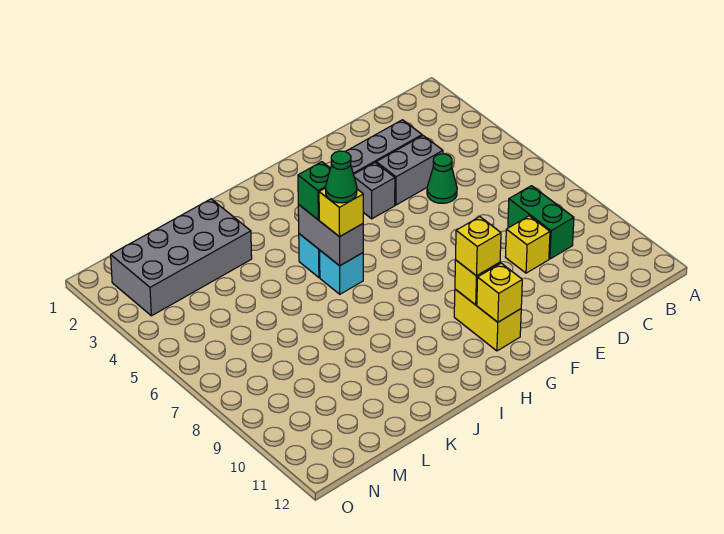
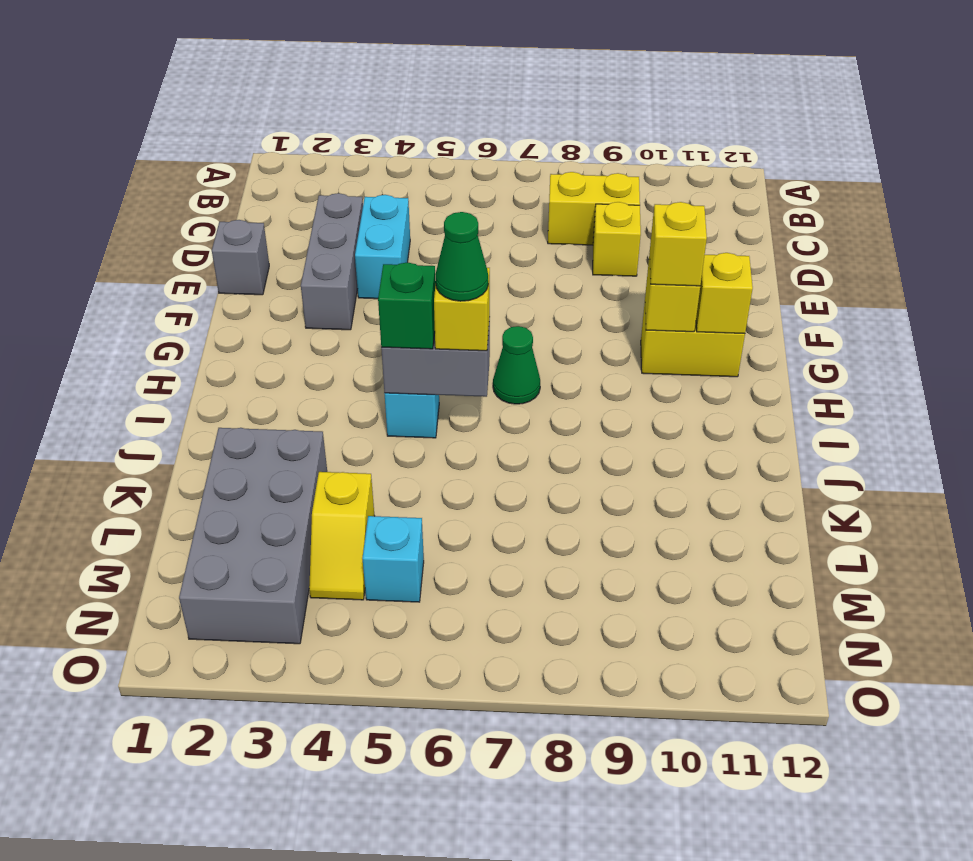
green brick C8:C9 level 1 -> yellow brick C8:C9 level 1
grey brick D4:E4 level 1 -> cyan brick D4:E4 level 1
green cone D5 level 1 -> green cone H7 level 1
grey brick F4 level 1 -> grey brick E1 level 1
cyan brick I6 level 1 -> cyan brick M5 level 1
none -> yellow slope L4:M4 level 1 top L

